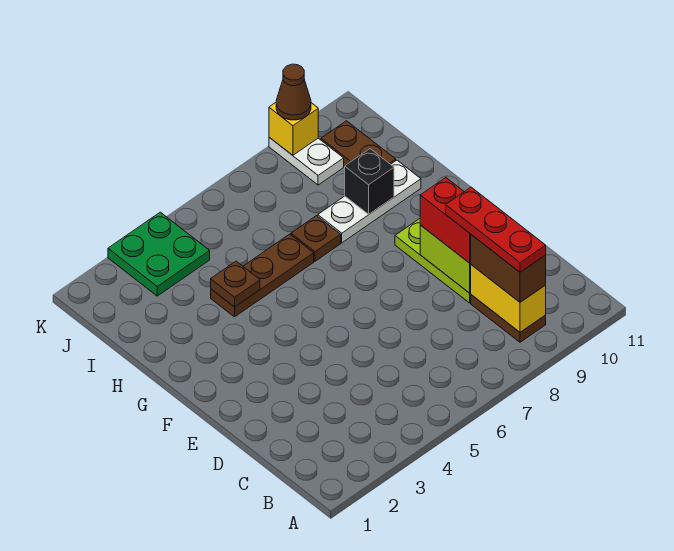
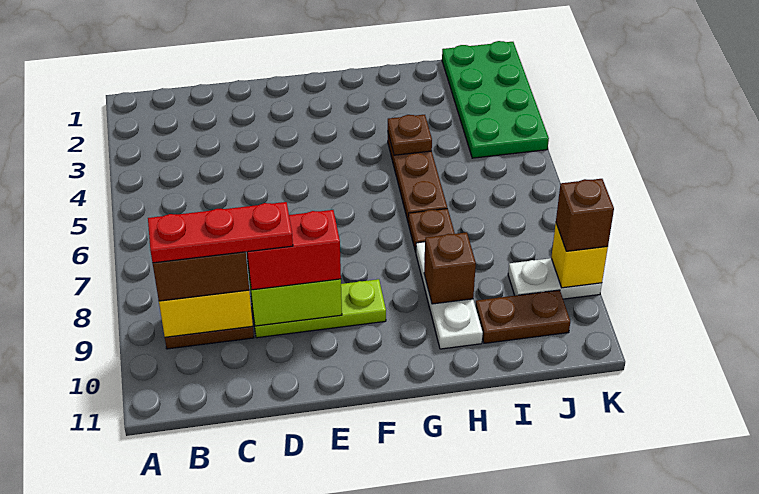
black brick H9 level 2 -> brown brick H9 level 2
green plate J3:K4 level 1 -> green plate J1:K4 level 1
brown cone K9 level 3 -> brown brick K9 level 3

